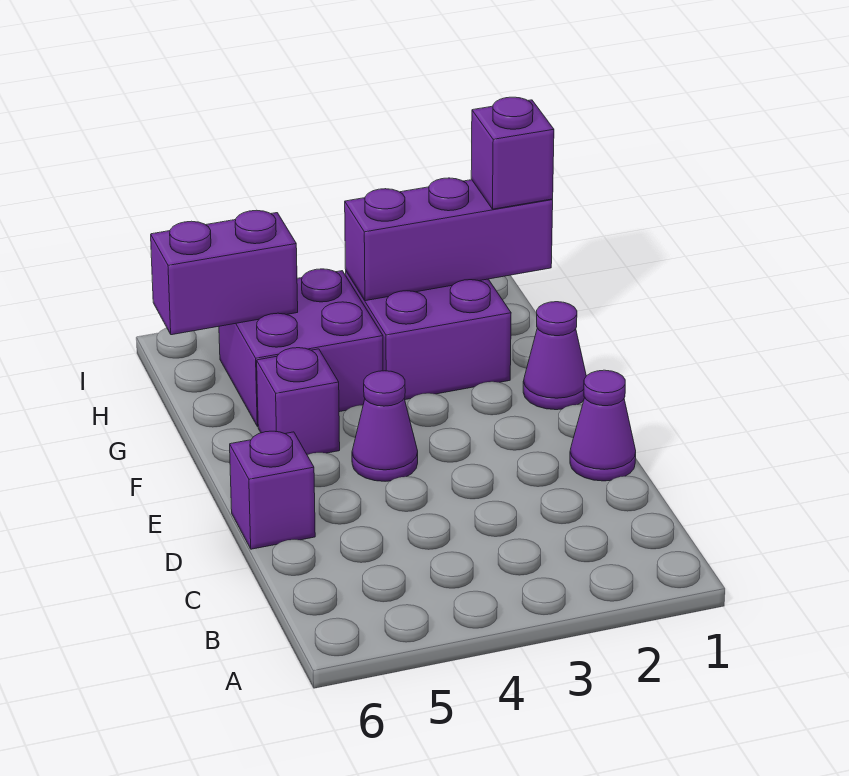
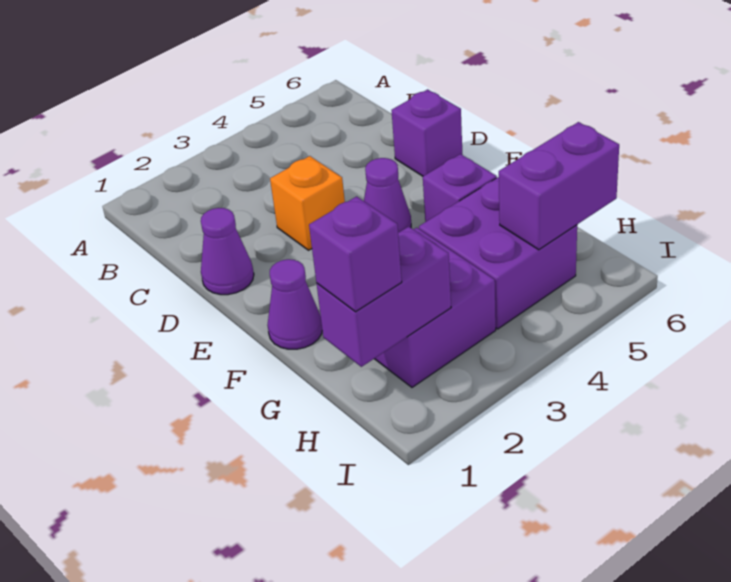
none -> orange brick D3 level 1
purple brick H1:H3 level 2 -> purple brick H1:H2 level 2

